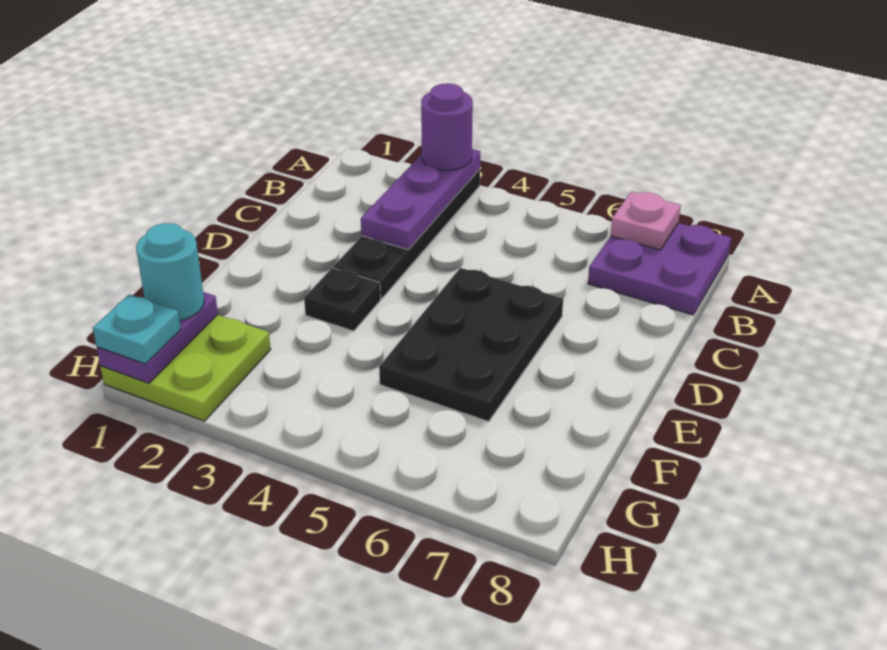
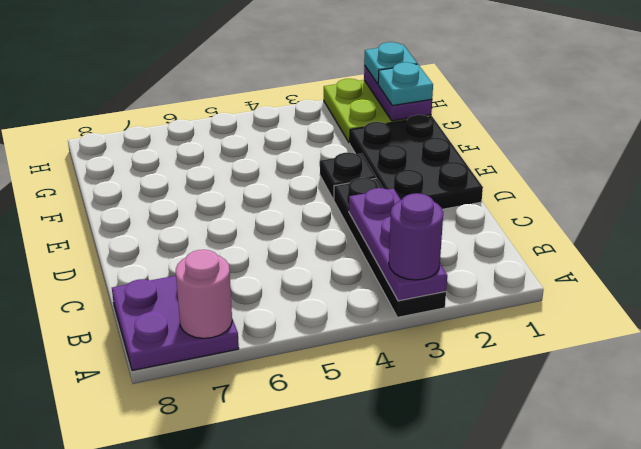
pink plate A7 level 2 -> pink round brick A7 level 2
black plate D5:F6 level 1 -> black plate D1:F2 level 1
cyan round brick G1 level 3 -> cyan plate G1 level 3

